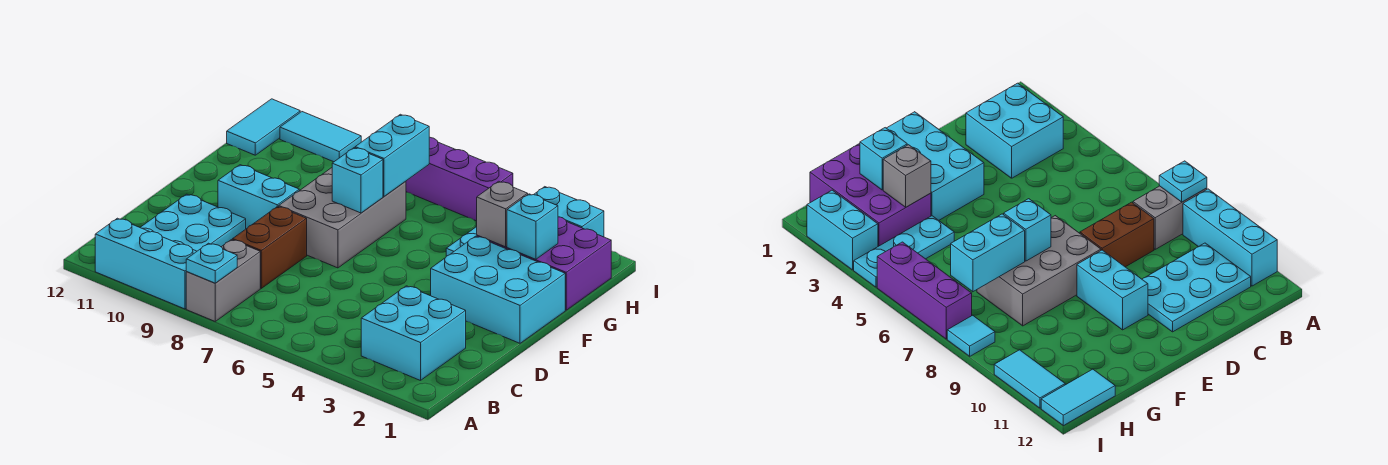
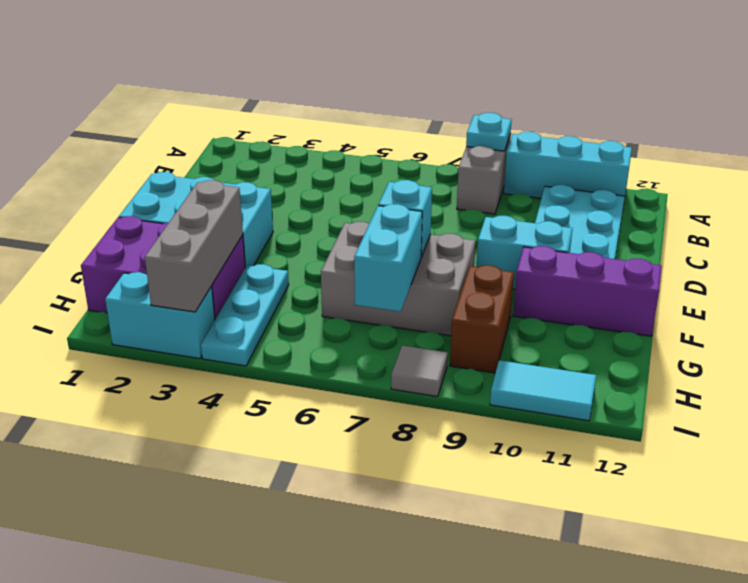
cyan brick B2:C3 level 1 -> none
brown brick C8:D8 level 1 -> brown brick G9:H9 level 1
grey brick E7:G8 level 1 -> grey brick F6:G8 level 1
cyan brick G2 level 2 -> none
grey brick G3 level 2 -> grey brick G3:I3 level 2
cyan tile H12:I12 level 1 -> none
purple brick I5:I7 level 1 -> purple brick F10:F12 level 1
cyan tile I8 level 1 -> grey tile I8 level 1

